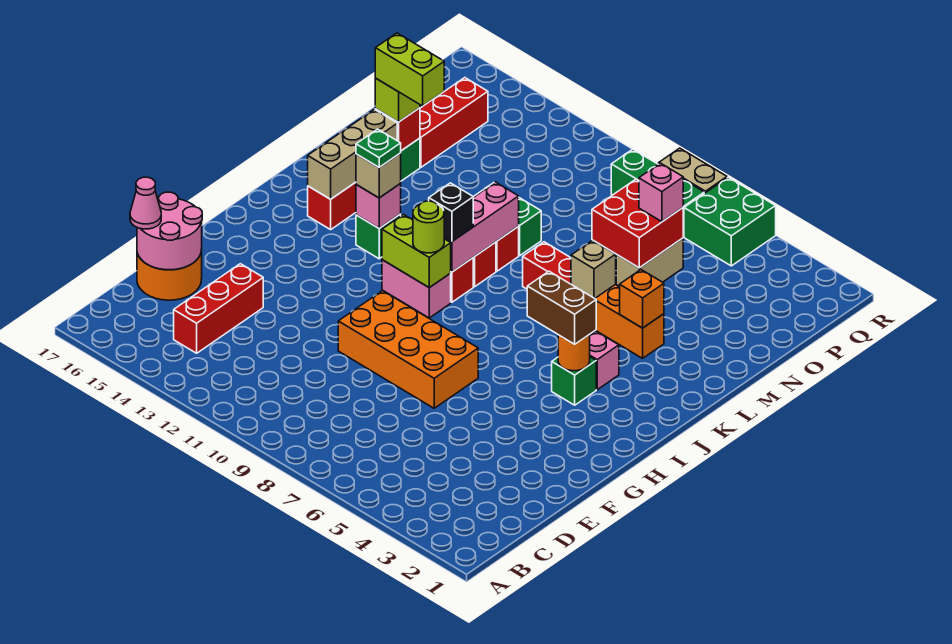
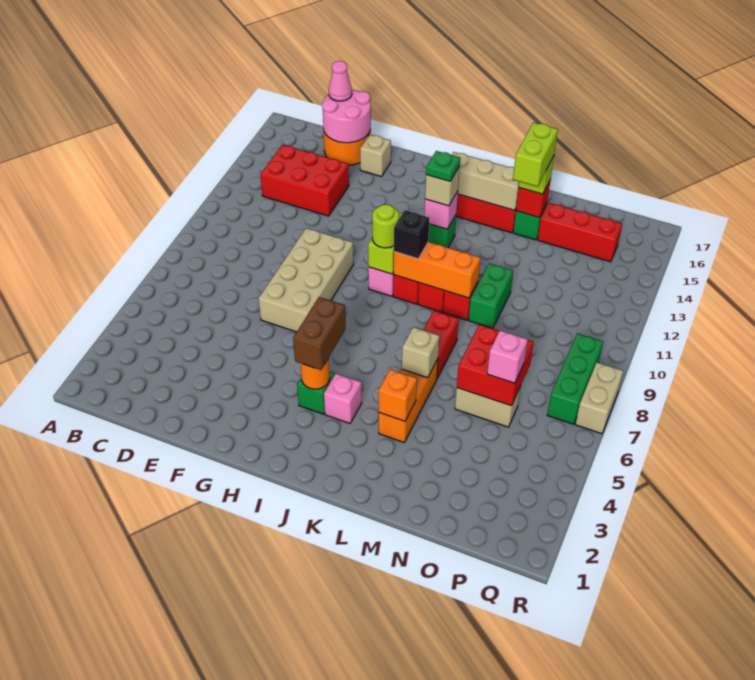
red brick C14:E14 level 1 -> red brick C13:E14 level 1
orange brick F7:G10 level 1 -> tan brick F7:G10 level 1
none -> tan brick F16 level 1
pink brick J10:L10 level 2 -> orange brick J10:L10 level 2
green brick Q5:R6 level 1 -> none

